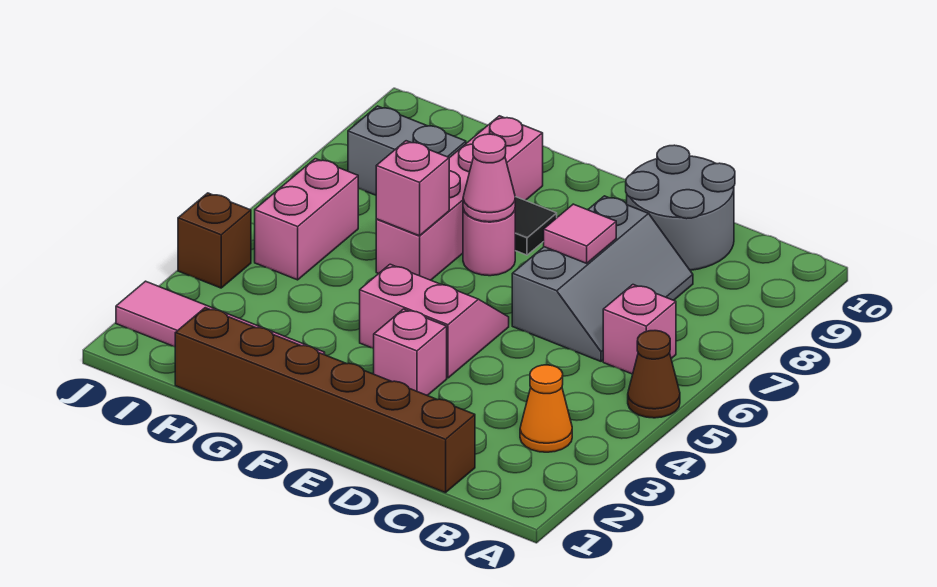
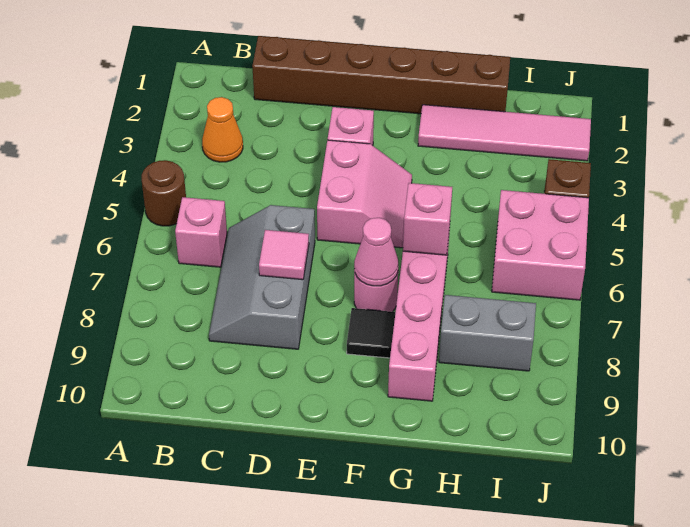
brown cone A5 level 1 -> brown round brick A5 level 1
grey round brick C9:D10 level 1 -> none
pink slope E4:F5 level 1 top 4 -> pink slope E4:F5 level 1 top E
pink brick I5:I6 level 1 -> pink brick I5:J6 level 1

